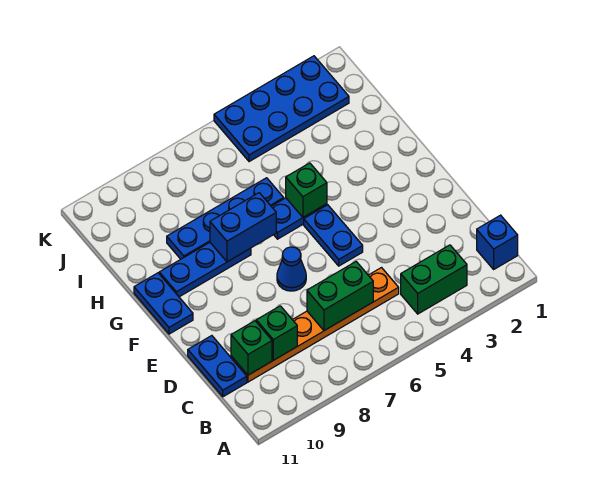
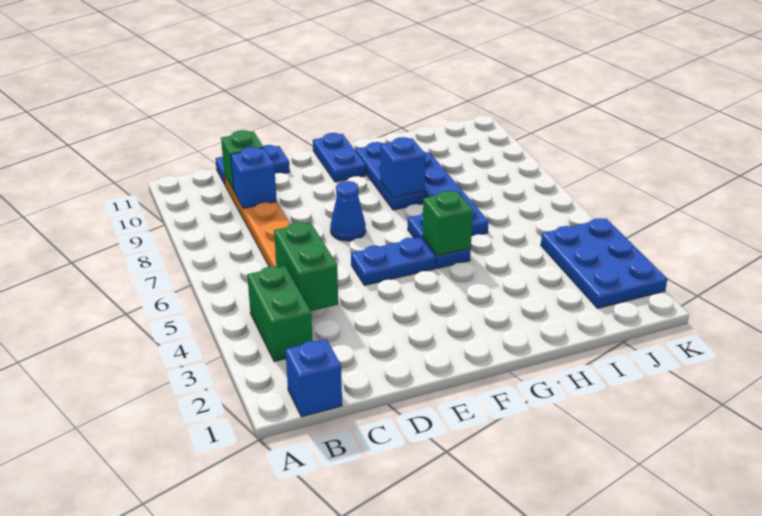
green brick C6:C7 level 2 -> green brick C4:C5 level 2
green brick C9 level 2 -> blue brick C9 level 2
blue plate F11:G11 level 1 -> blue plate F10:F11 level 1
blue brick G7:G8 level 2 -> blue brick G8 level 2
blue plate J2:K5 level 1 -> blue plate J2:K4 level 1

